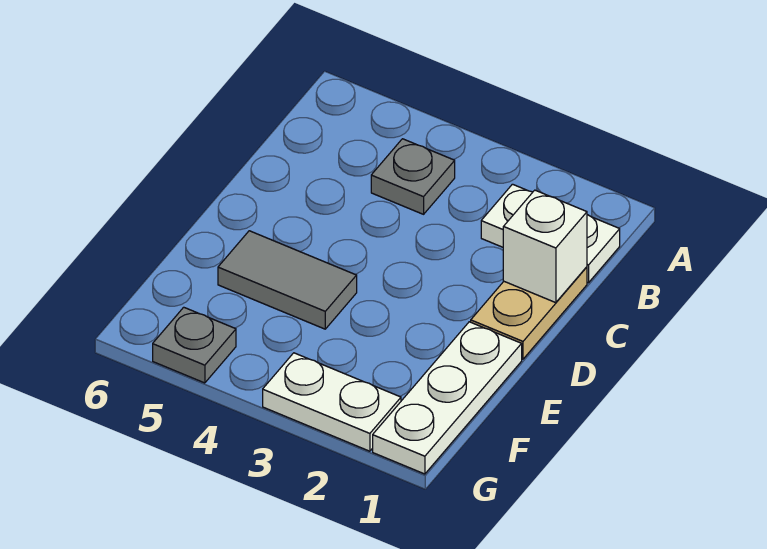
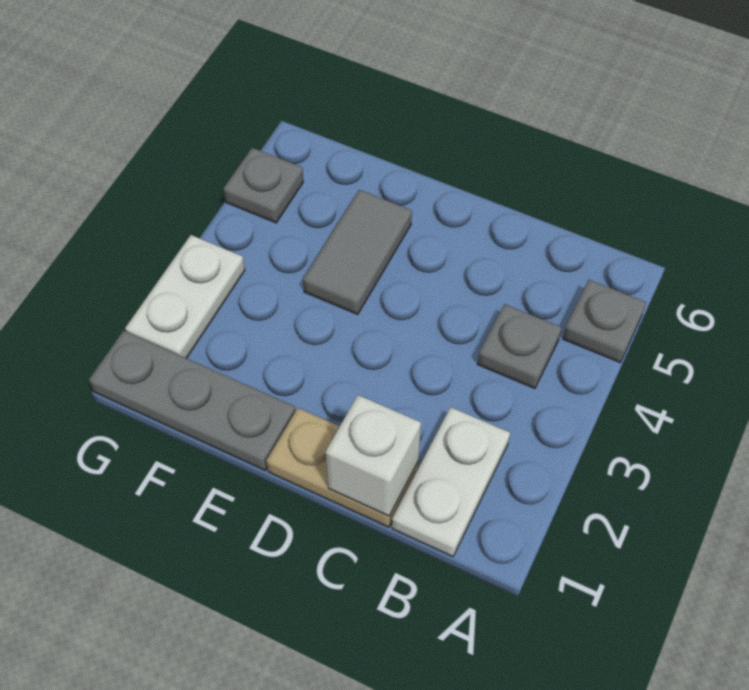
none -> grey plate A5 level 1
white plate E1:G1 level 1 -> grey plate E1:G1 level 1

